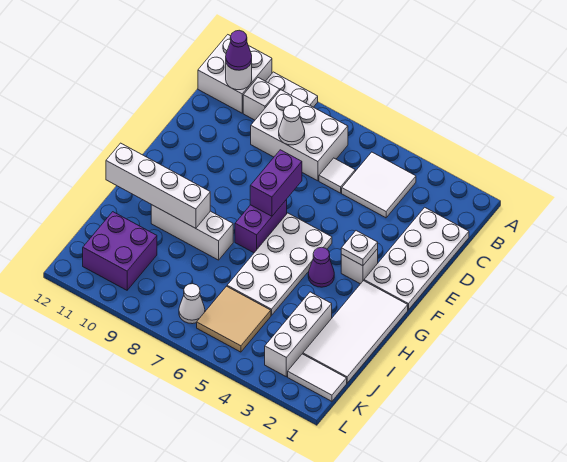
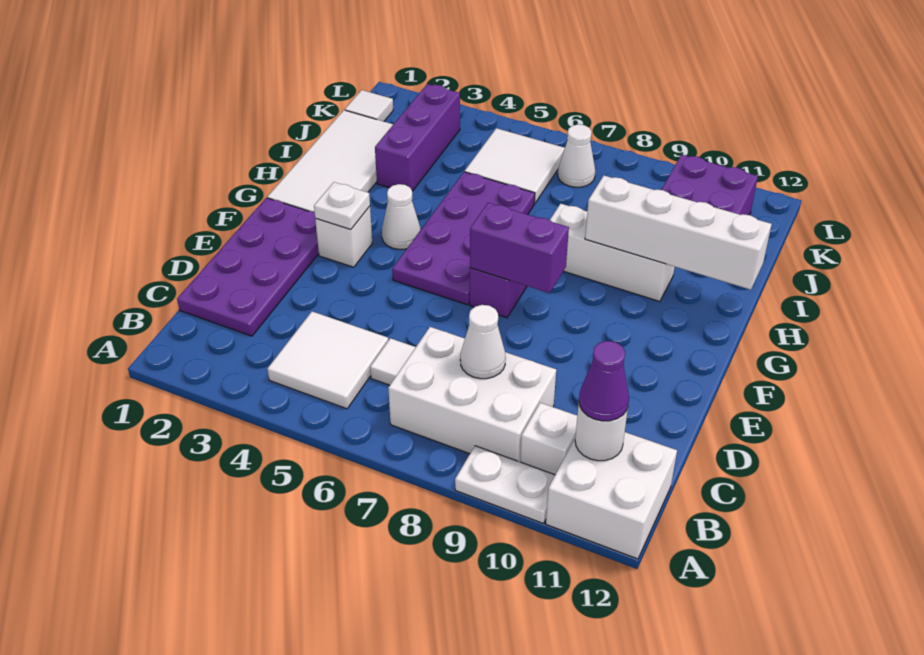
white plate C1:F2 level 1 -> purple plate C1:F2 level 1
purple brick E7:F7 level 2 -> purple brick F7:F8 level 2
white plate F5:I6 level 1 -> purple plate F5:I6 level 1
purple cone G4 level 1 -> white cone G4 level 1
white brick I3:K3 level 1 -> purple brick I3:K3 level 1
tan tile J5:K6 level 1 -> white tile J5:K6 level 1
white tile K1:K2 level 1 -> white tile K1 level 1

